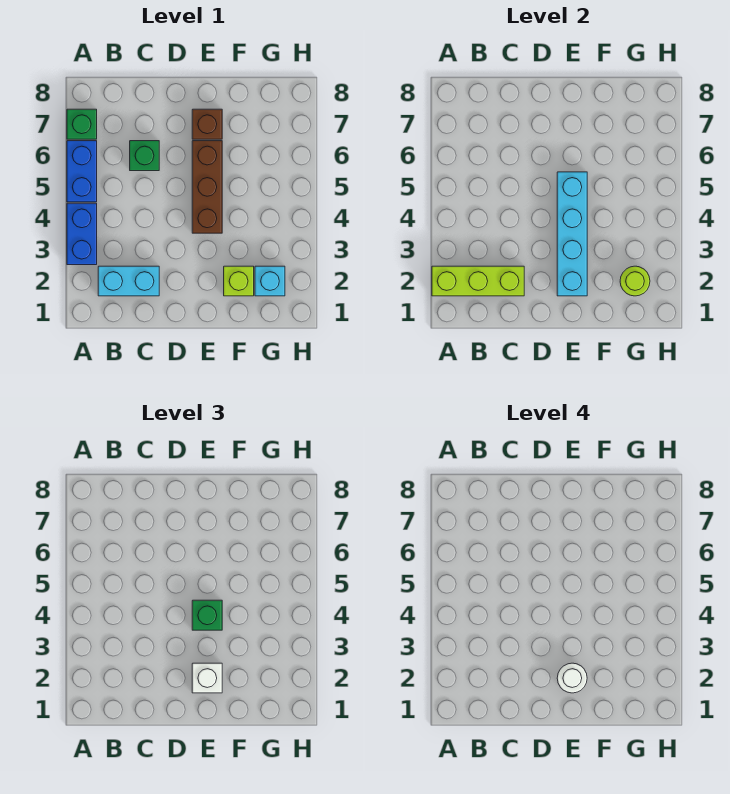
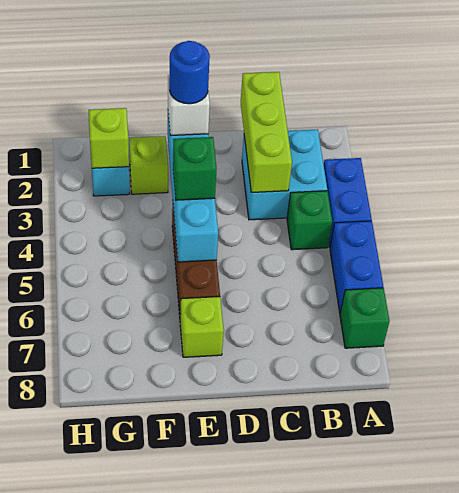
lime brick A2:C2 level 2 -> lime brick C1:C3 level 2
cyan brick B2:C2 level 1 -> cyan brick B2:C3 level 1
green brick C6 level 1 -> green brick B4 level 1
white round brick E2 level 4 -> blue round brick E2 level 4
brown brick E7 level 1 -> lime brick E7 level 1
lime round brick G2 level 2 -> lime brick G2 level 2

